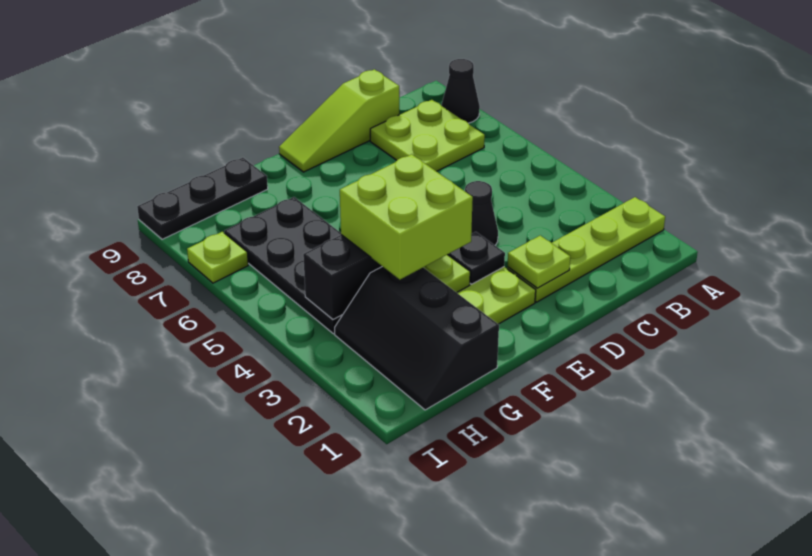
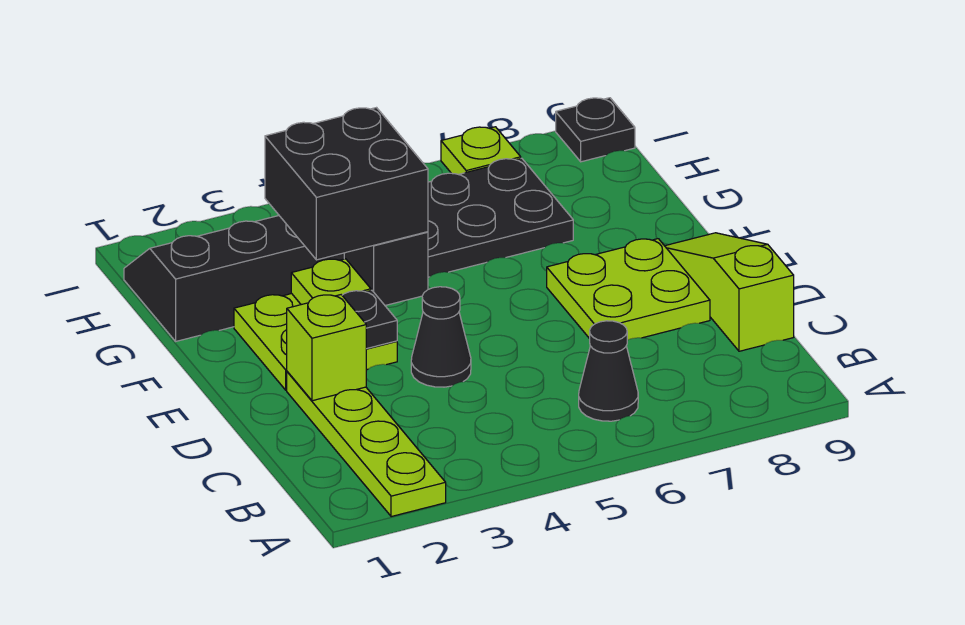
black cone A8 level 1 -> black cone B6 level 1
lime plate B7:C8 level 1 -> lime plate D7:E8 level 1
lime plate D2 level 2 -> lime brick D2 level 2
lime brick F3:G4 level 3 -> black brick F3:G4 level 3
black plate G9:I9 level 1 -> black plate I9 level 1

